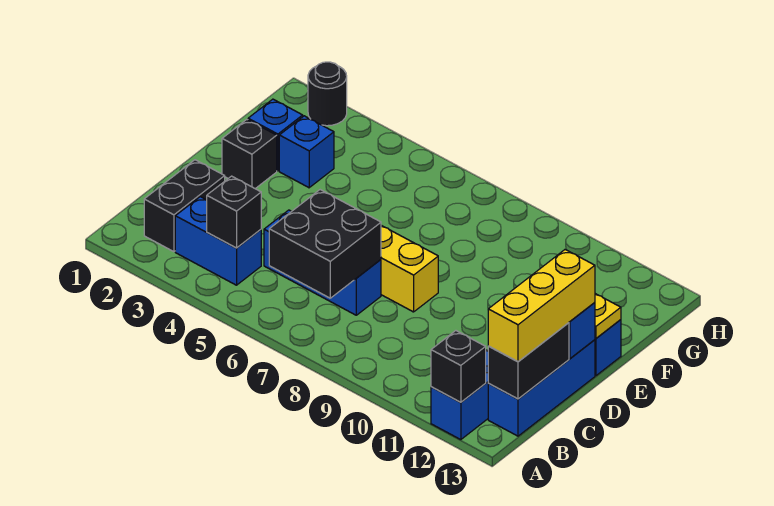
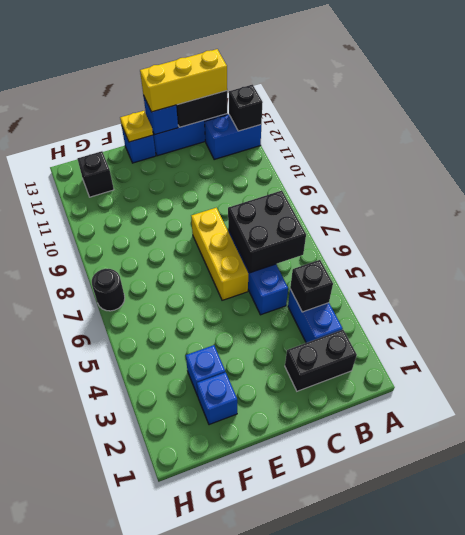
black brick E2 level 1 -> black brick G12 level 1
black round brick H2 level 1 -> black round brick H7 level 1

